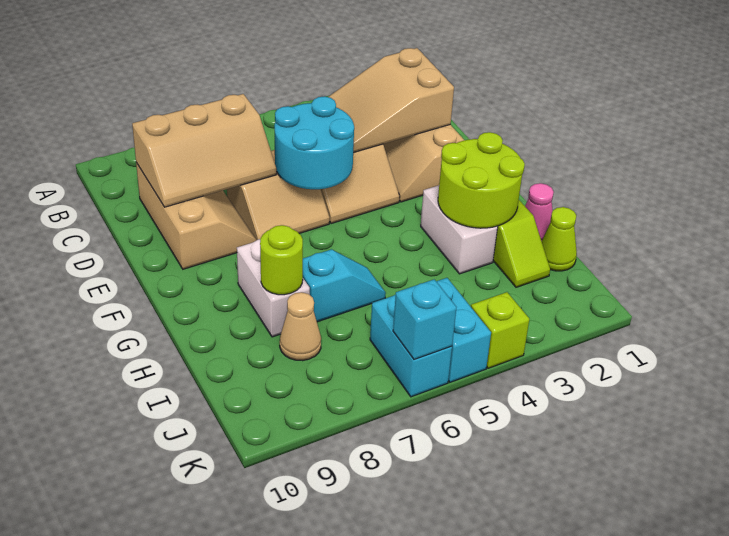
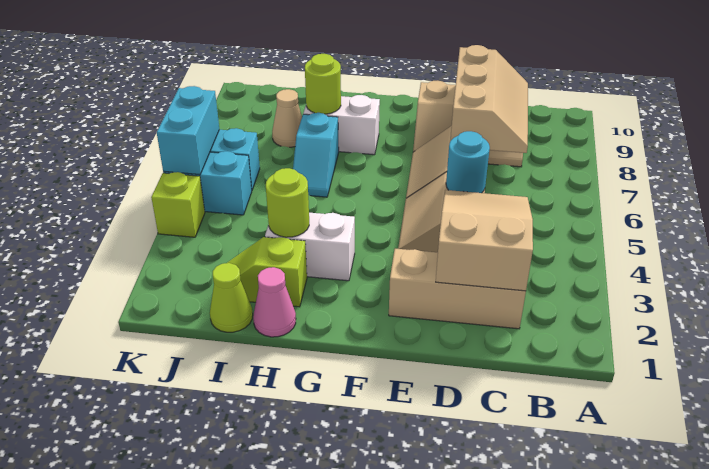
tan slope C7:D9 level 2 top C -> tan slope C7:D9 level 2 top D
cyan round brick D5:E6 level 2 -> cyan round brick D5 level 2
lime round brick G2:H3 level 2 -> lime round brick H3 level 2
cyan brick K6 level 2 -> cyan brick K5:K6 level 2

